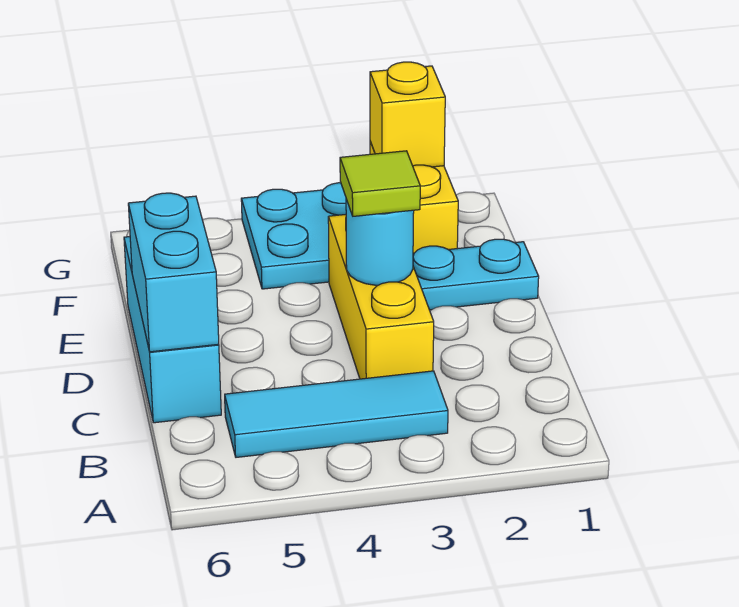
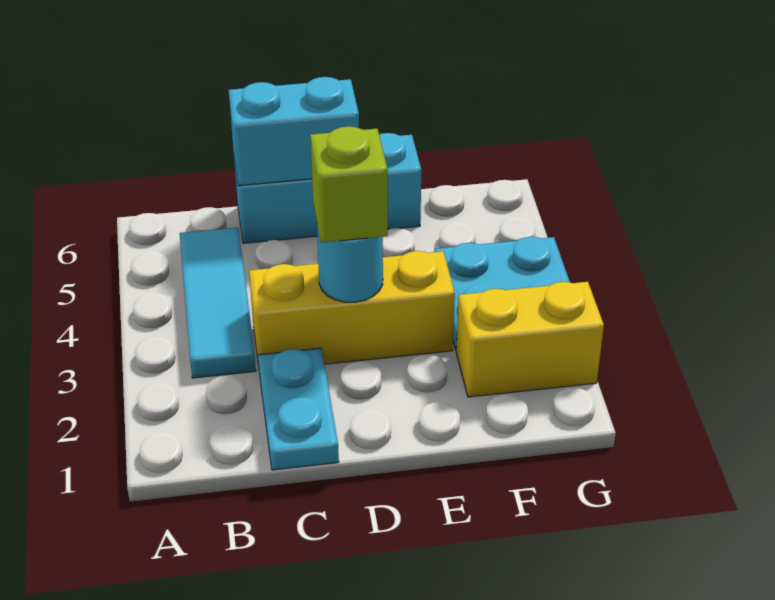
lime tile D3 level 3 -> lime brick D3 level 3
cyan plate E1:E2 level 1 -> cyan plate C1:C2 level 1
yellow brick G2 level 2 -> none

